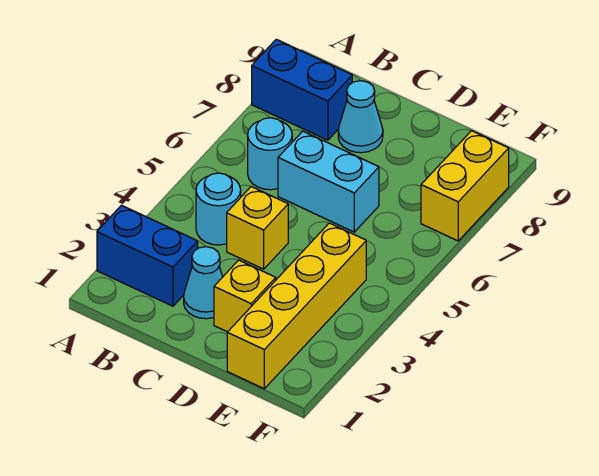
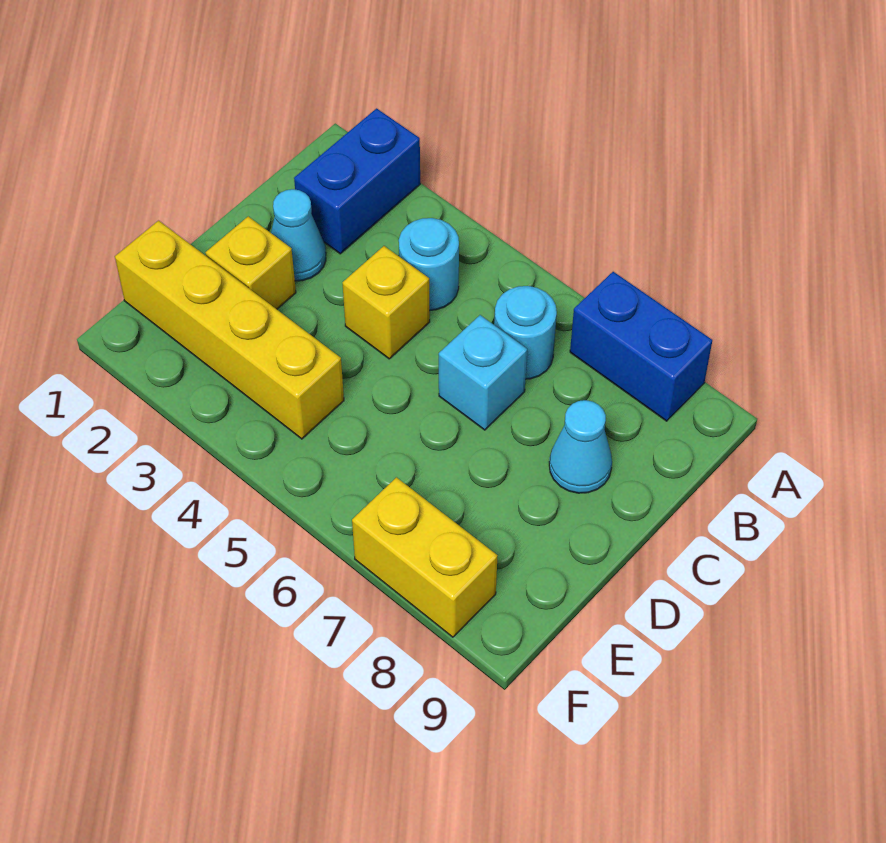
blue brick A8:B8 level 1 -> blue brick A7:A8 level 1
cyan brick C6:D6 level 1 -> cyan brick C6 level 1

